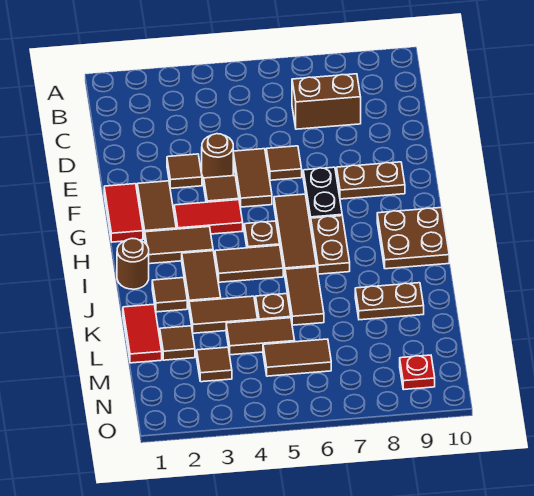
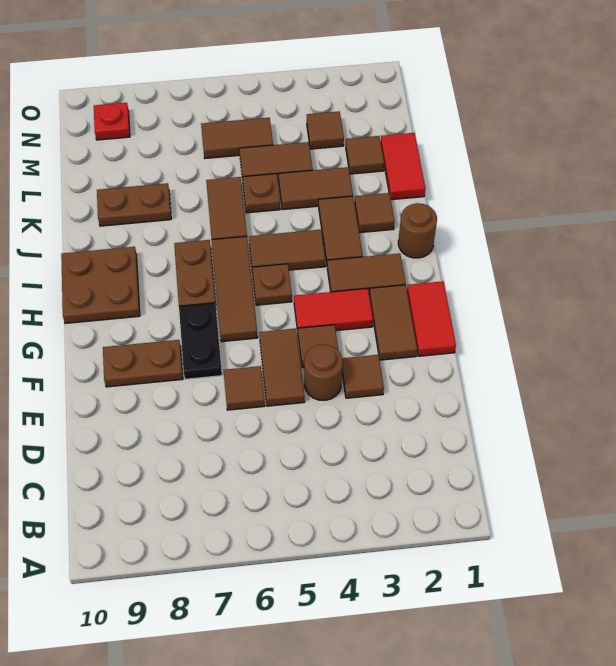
brown brick C7:C8 level 1 -> none

